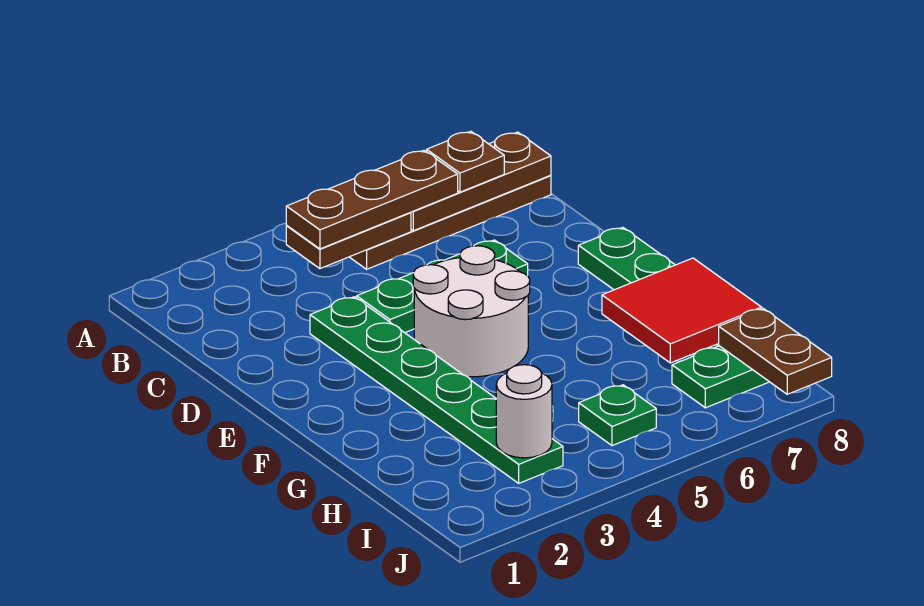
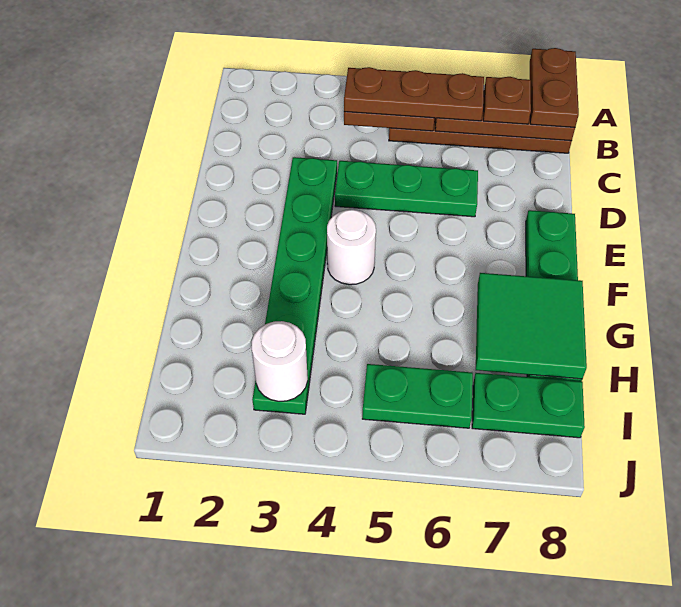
white round brick E4:F5 level 1 -> white round brick F4 level 1
red tile G7:H8 level 2 -> green tile G7:H8 level 2
green plate I5 level 1 -> green plate I5:I6 level 1
brown plate I8:J8 level 2 -> brown plate A8:B8 level 3

